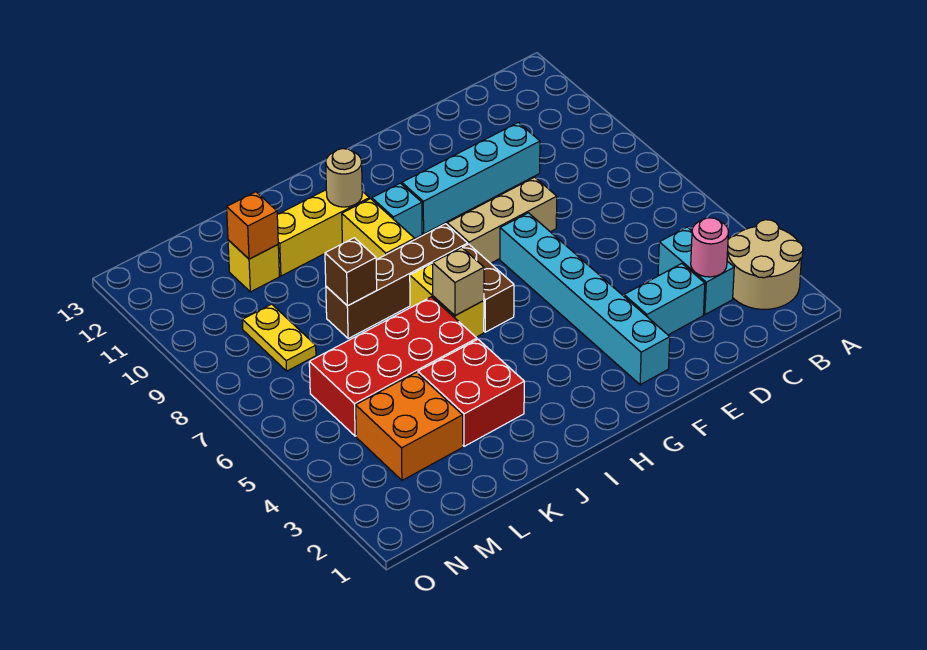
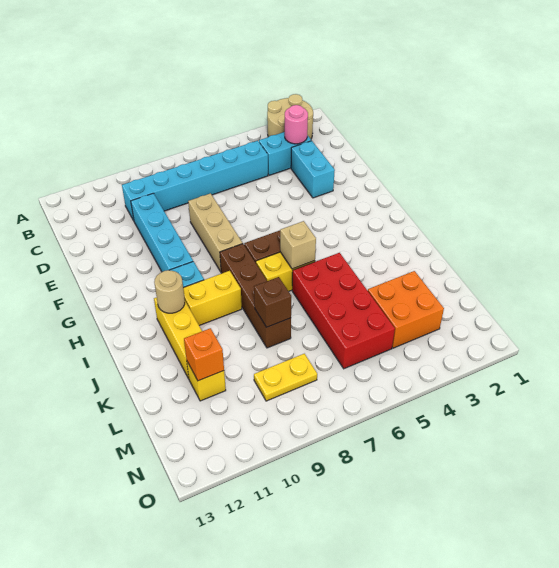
cyan brick F2:F7 level 1 -> cyan brick C5:C10 level 1
red brick J3:K4 level 1 -> none

